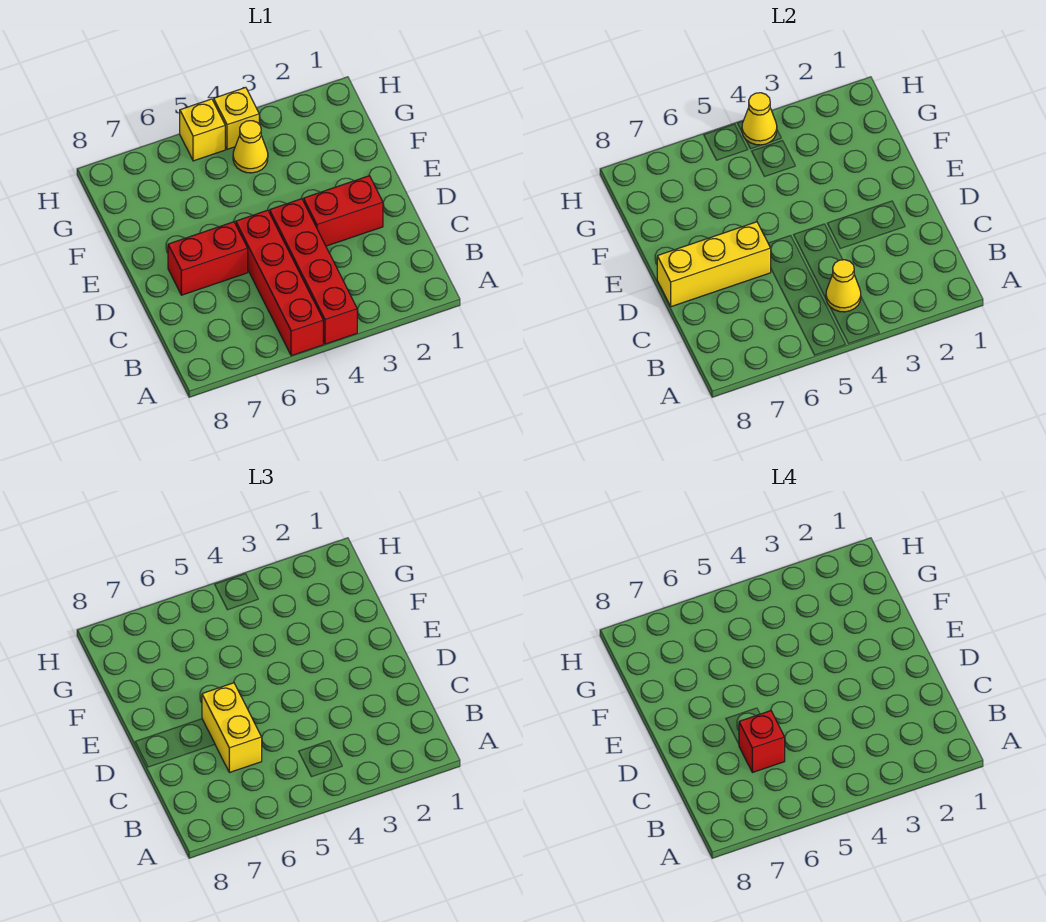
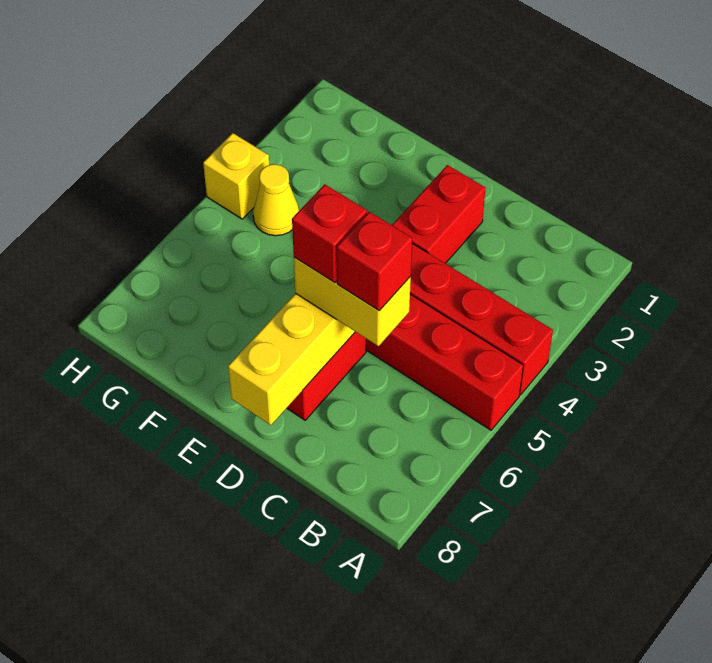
yellow cone B4 level 2 -> none
none -> red brick D6 level 4
yellow cone H4 level 2 -> none
yellow brick H5 level 1 -> none

